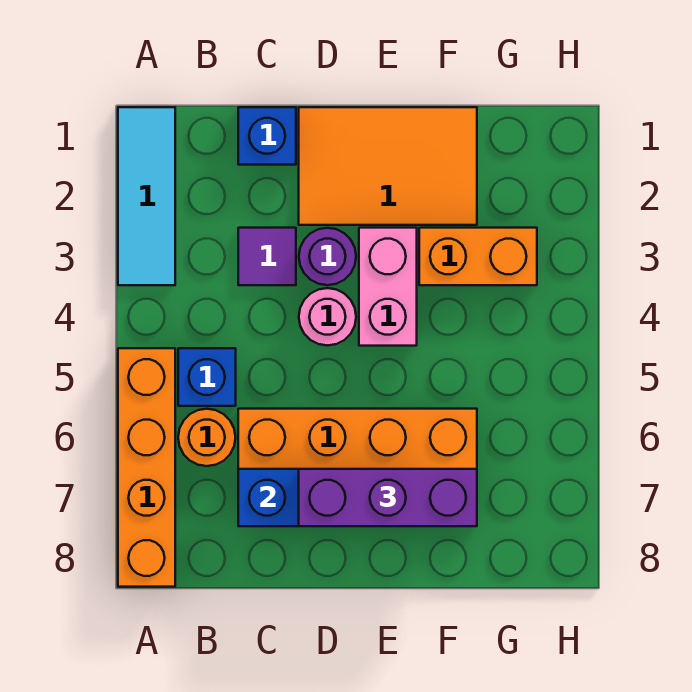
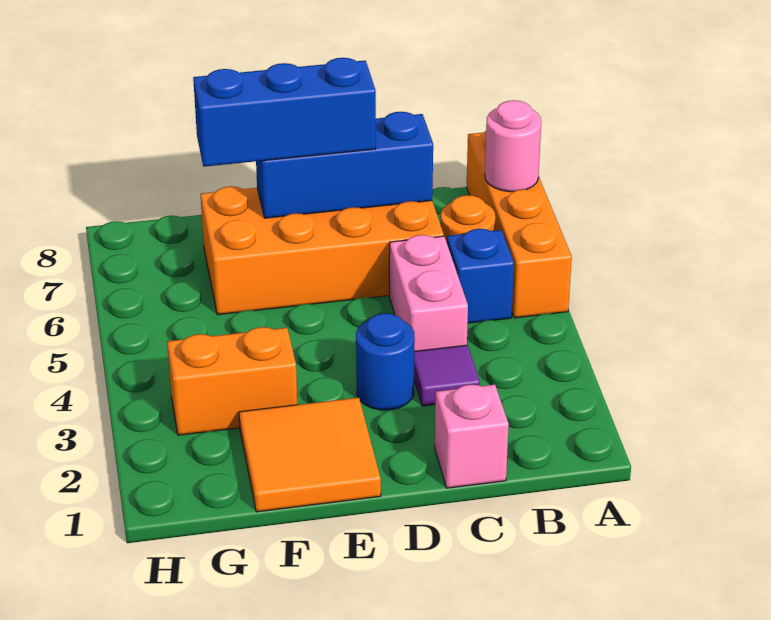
cyan tile A1:A3 level 1 -> none
blue brick C1 level 1 -> pink brick C1 level 1
orange tile D1:F2 level 1 -> orange tile E1:F2 level 1
purple round brick D3 level 1 -> blue round brick D3 level 1
pink round brick D4 level 1 -> pink round brick A7 level 2
purple brick D7:F7 level 3 -> blue brick D7:F7 level 3
pink brick E3:E4 level 1 -> pink brick C4:C5 level 1

